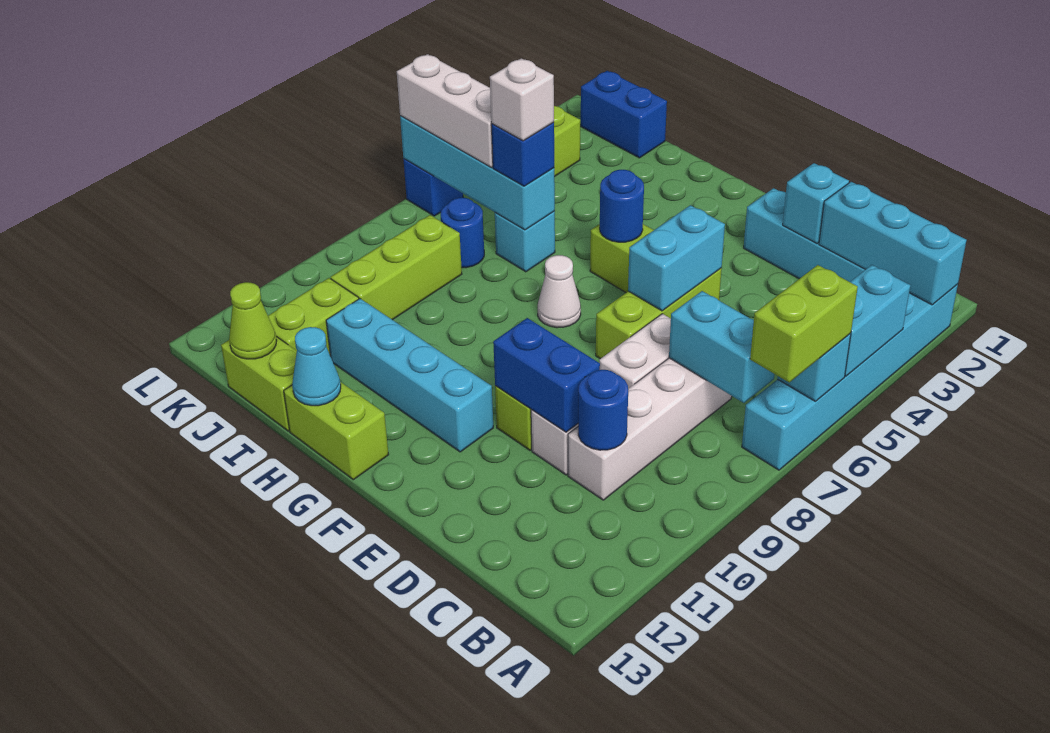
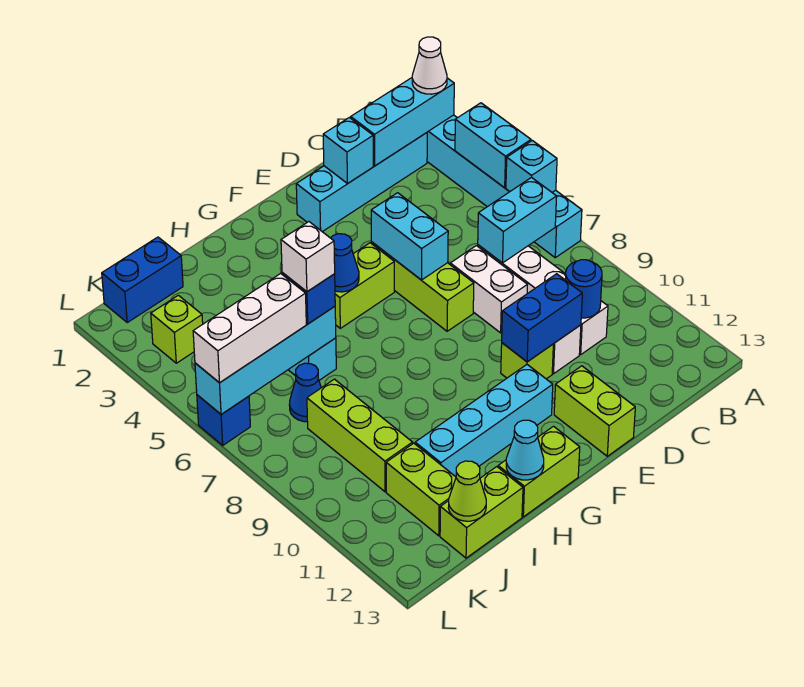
lime brick A6:A7 level 3 -> lime brick E12:E13 level 1
blue round brick G5 level 2 -> blue cone G5 level 2
white cone G7 level 1 -> white cone A2 level 3
blue round brick J7 level 1 -> blue cone J7 level 1

